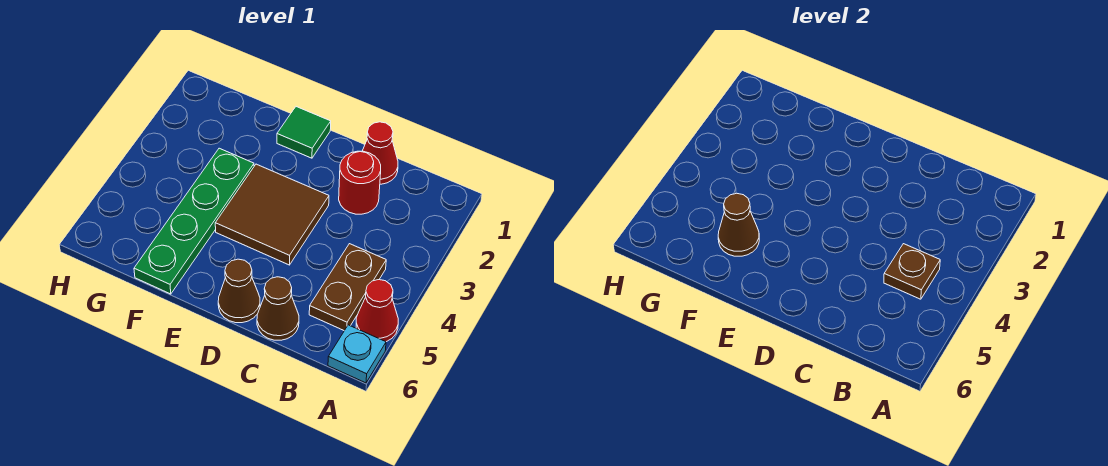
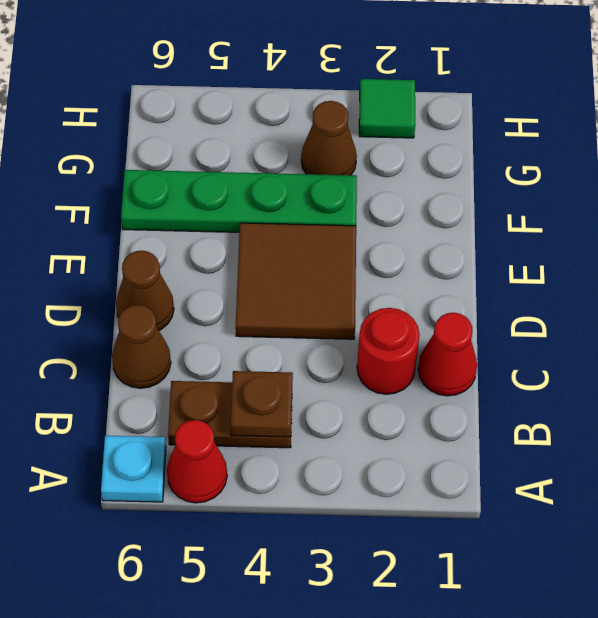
green tile E1 level 1 -> green tile H2 level 1
brown cone F5 level 2 -> brown cone G3 level 1

